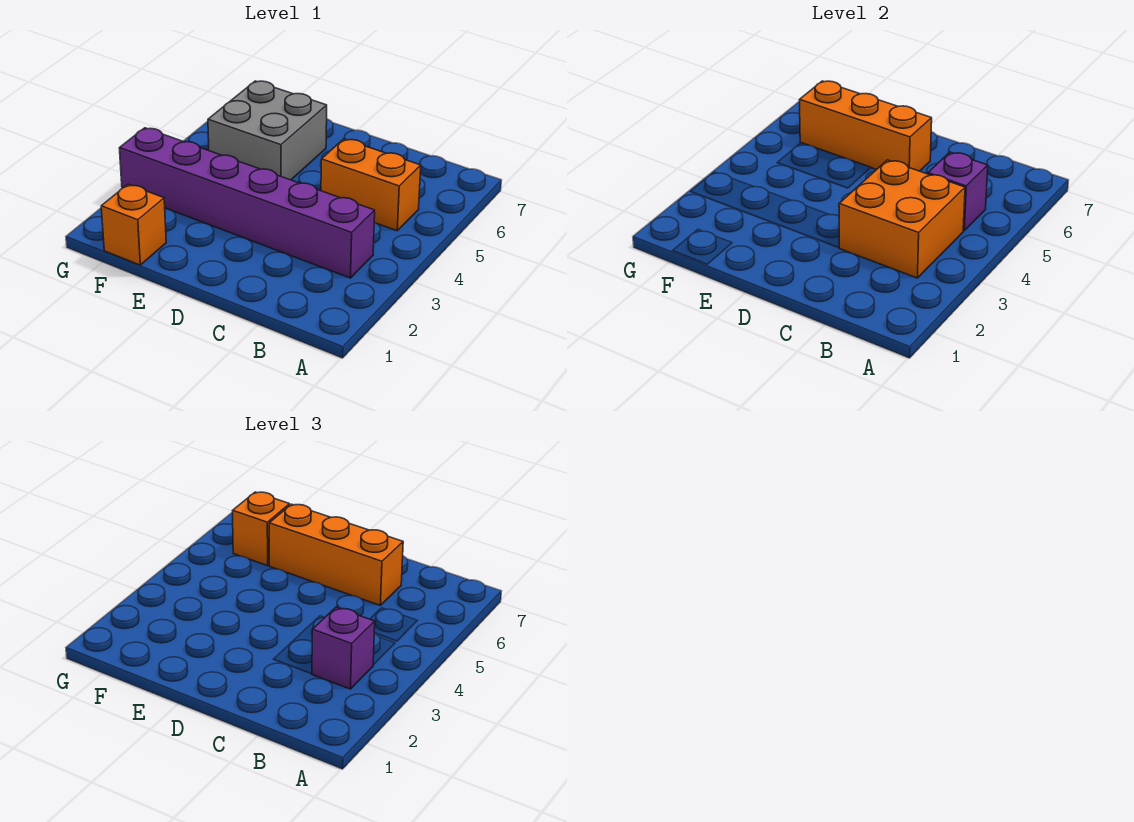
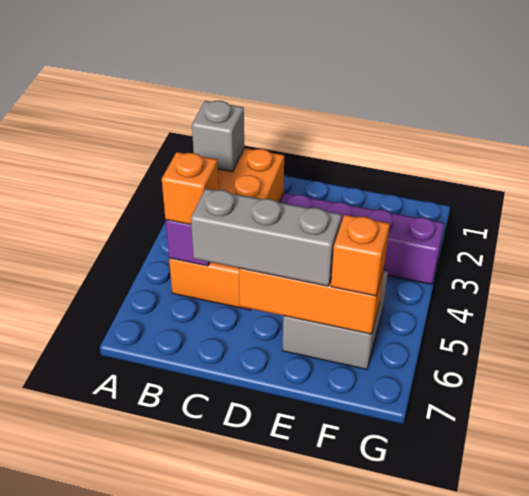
purple brick B3 level 3 -> grey brick B3 level 3
orange brick C6:E6 level 3 -> grey brick C6:E6 level 3
orange brick F1 level 1 -> orange brick B5 level 3

